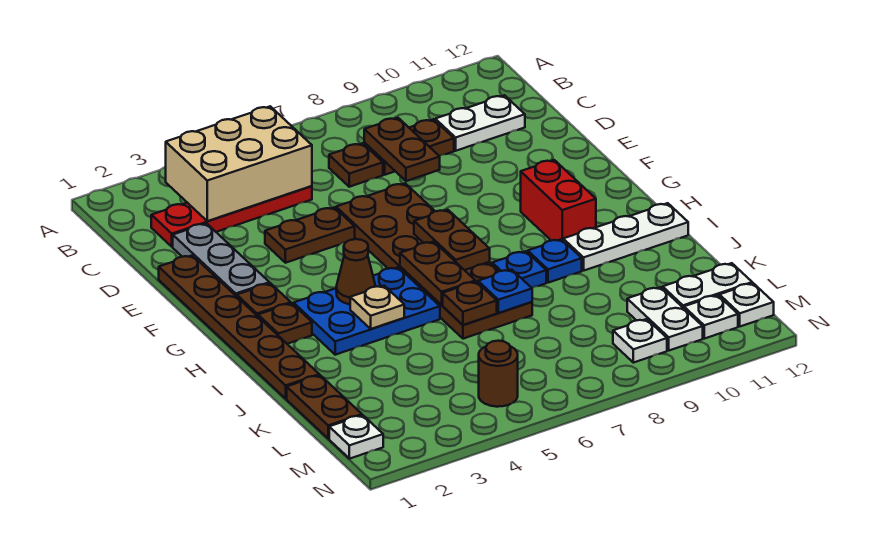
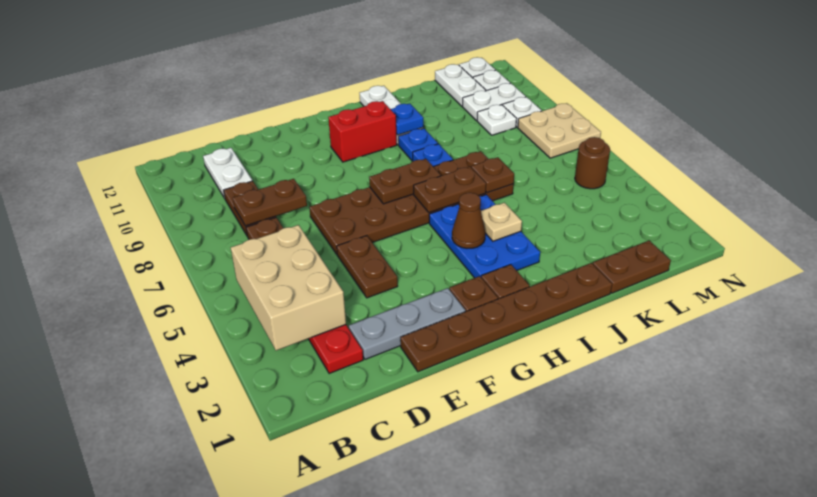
blue plate J7 level 2 -> blue plate I10 level 2
white plate M1 level 1 -> white plate L9 level 1
none -> tan plate M7:N8 level 1

